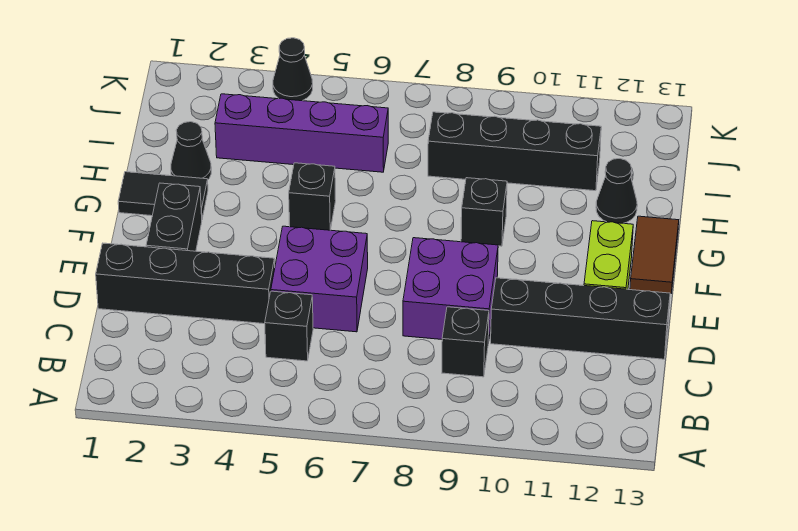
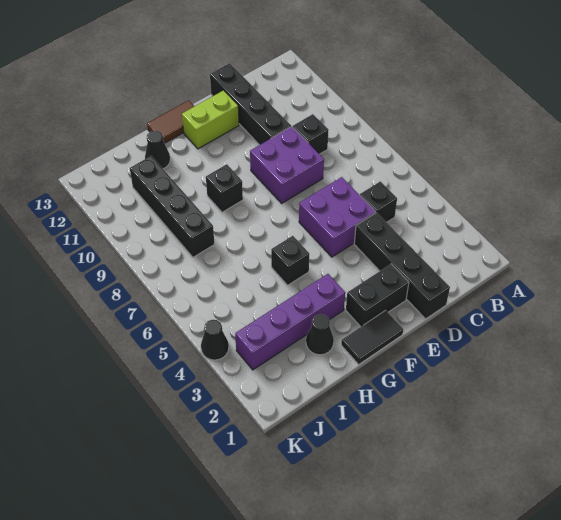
black tile G1:G2 level 1 -> black tile F1:G1 level 1
purple brick I3:I6 level 1 -> purple brick G3:J3 level 1

